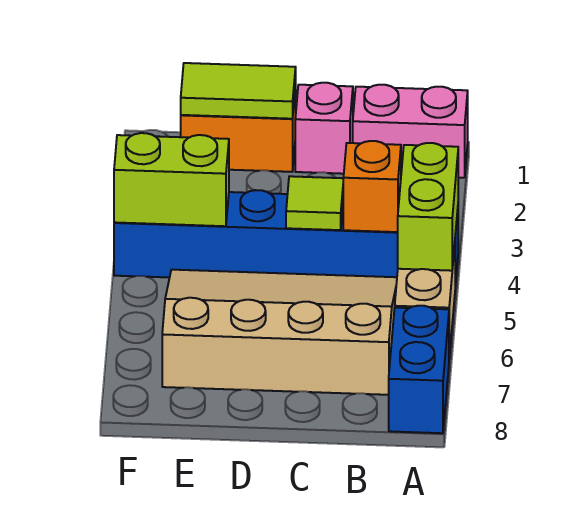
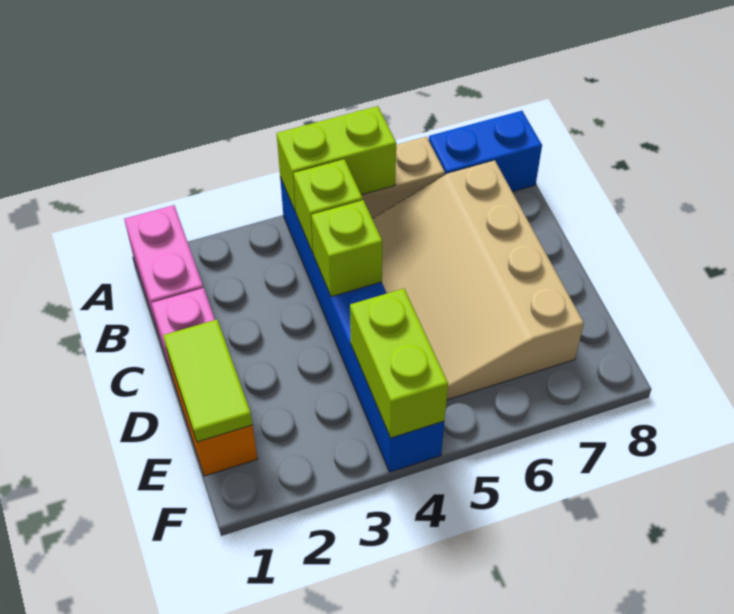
orange brick B4 level 2 -> lime brick B4 level 2
lime tile C4 level 2 -> lime brick C4 level 2

